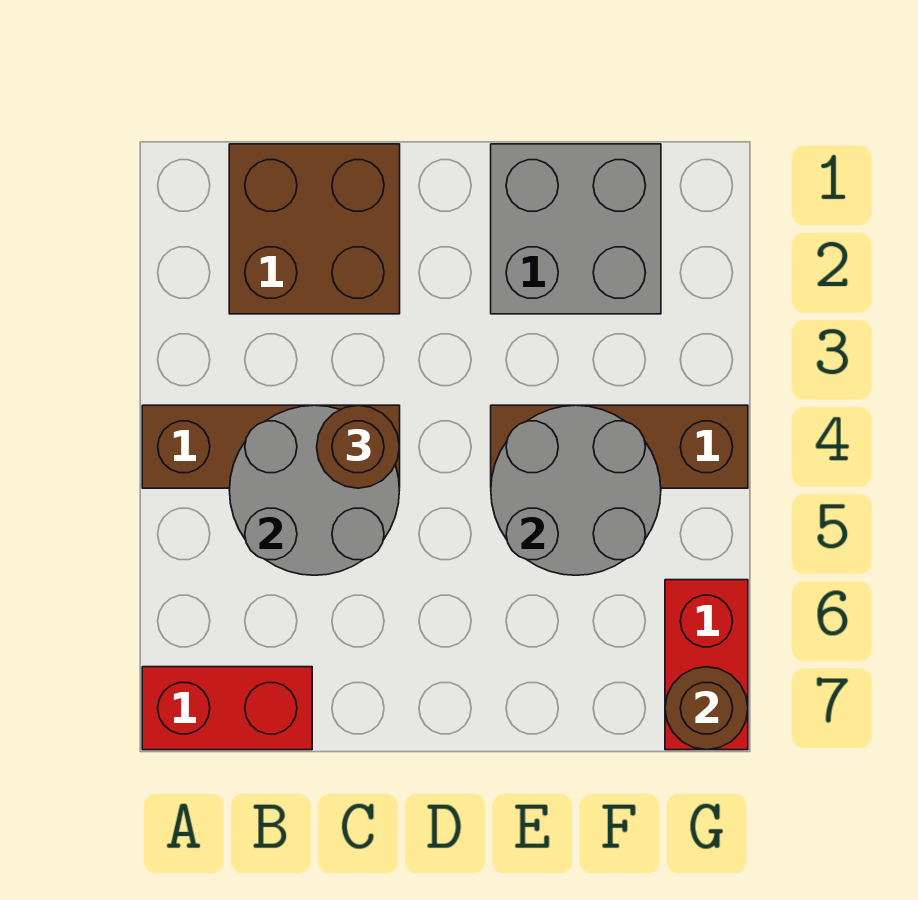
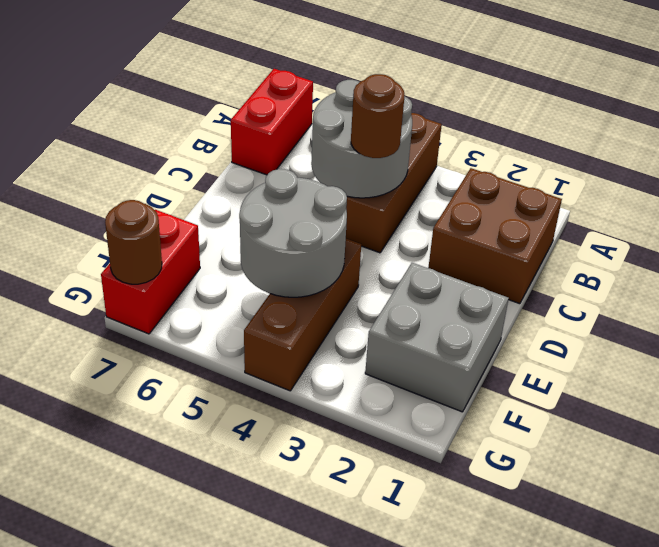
red brick G6:G7 level 1 -> red brick F7:G7 level 1

